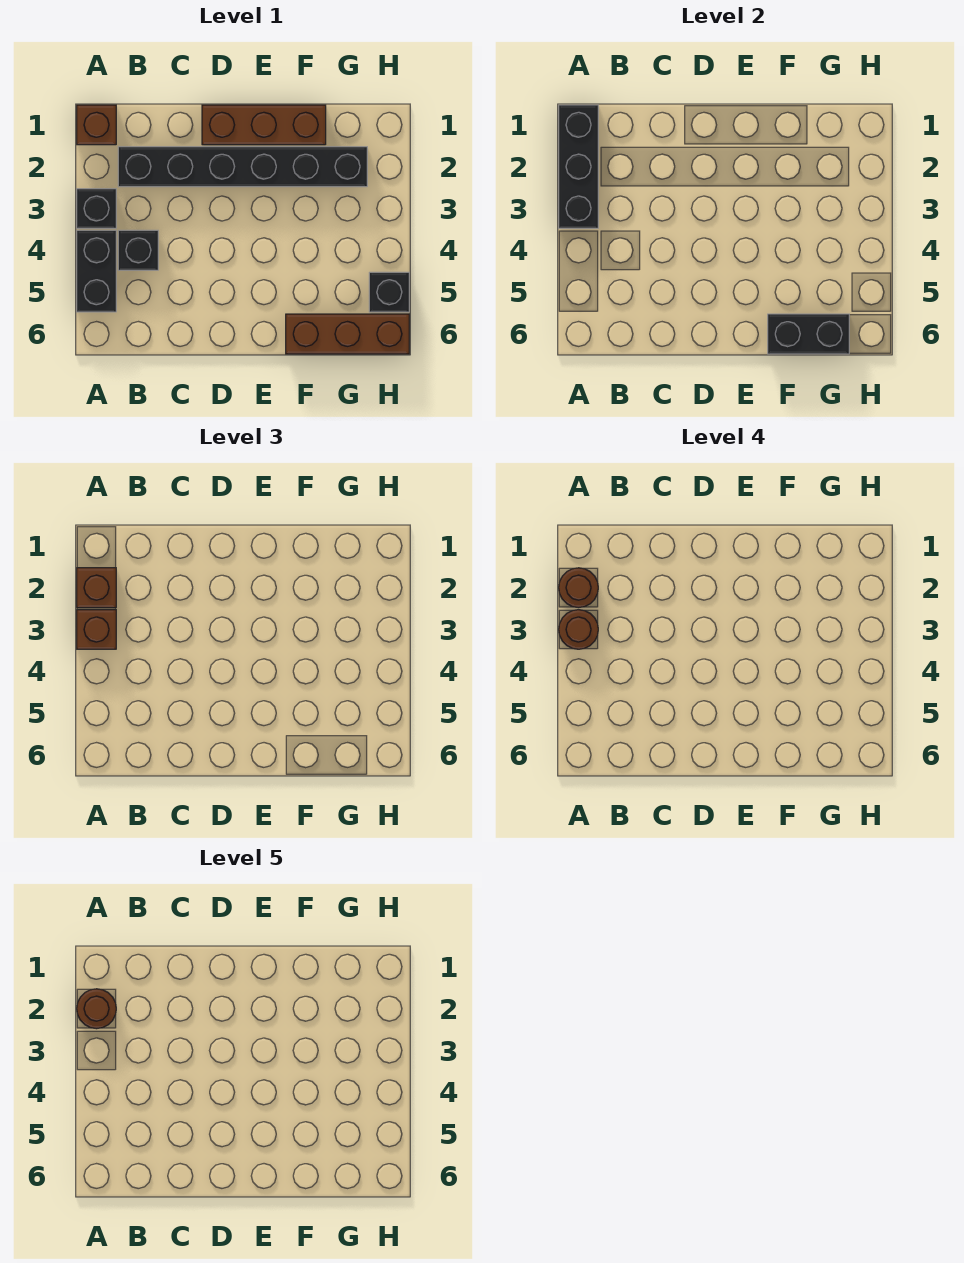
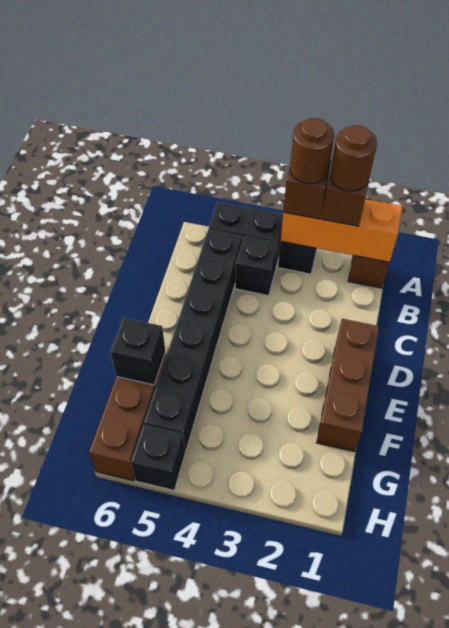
black brick A1:A3 level 2 -> orange brick A1:A3 level 2
brown round brick A2 level 5 -> none
black brick B2:G2 level 1 -> black brick B5:G5 level 1
black brick F6:G6 level 2 -> black brick F6 level 2

